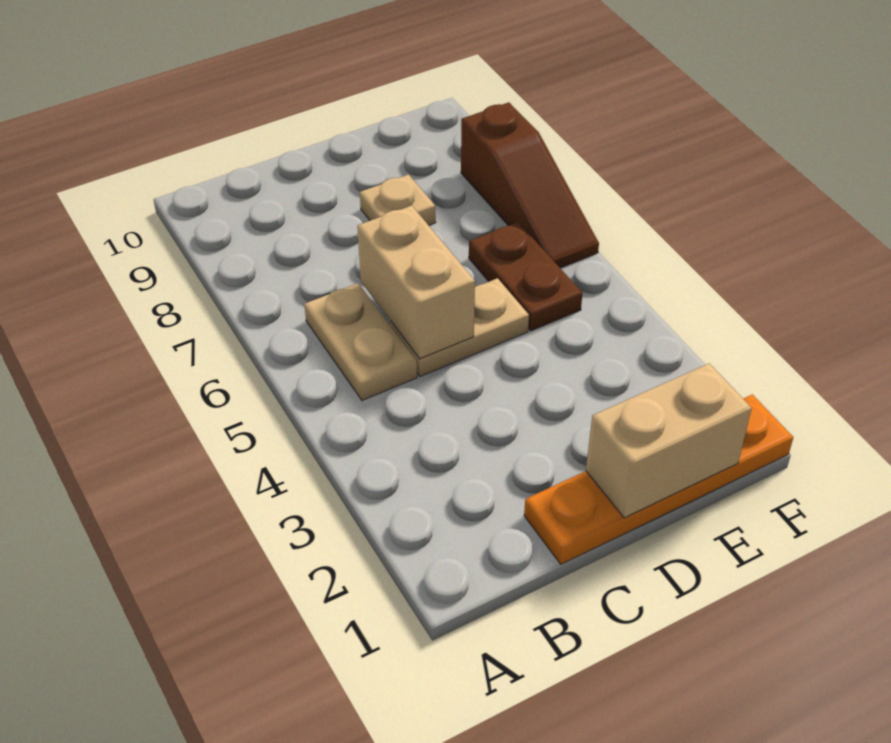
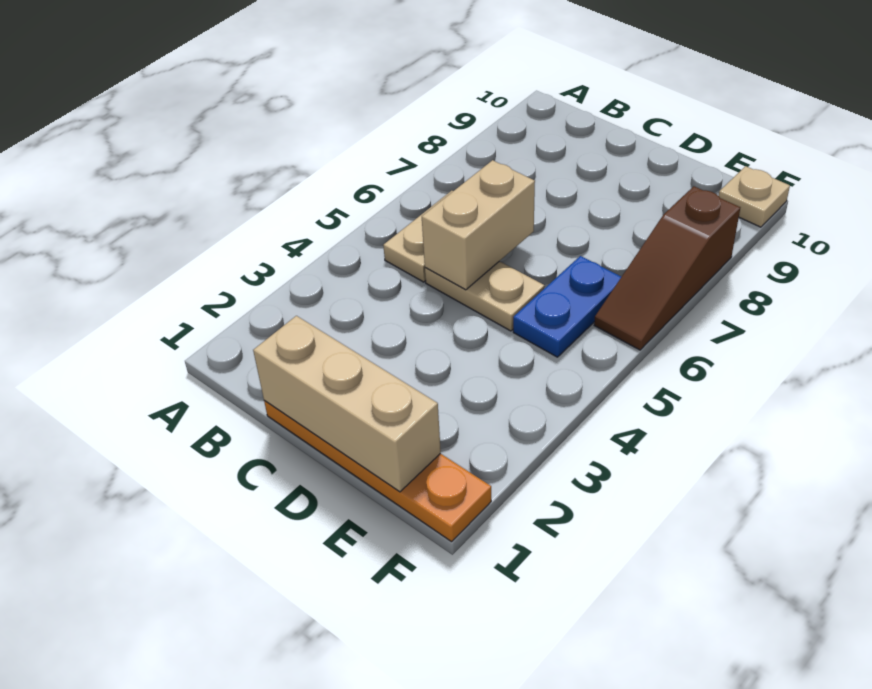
tan brick D1:E1 level 2 -> tan brick C1:E1 level 2
tan plate D8 level 1 -> tan plate F10 level 1
brown plate E5:E6 level 1 -> blue plate E5:E6 level 1

